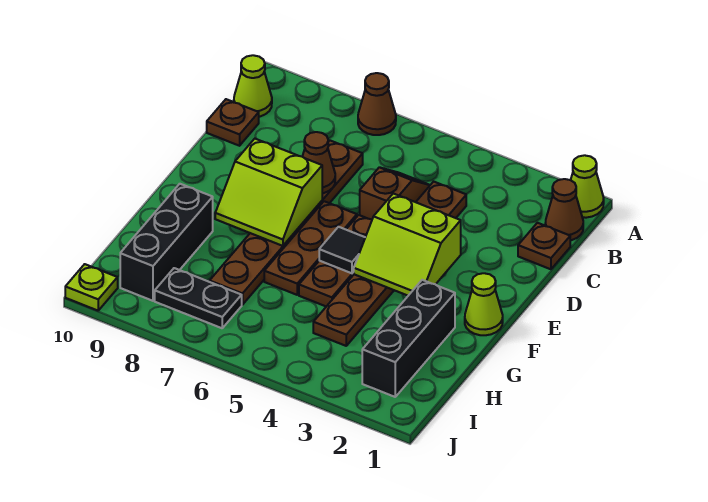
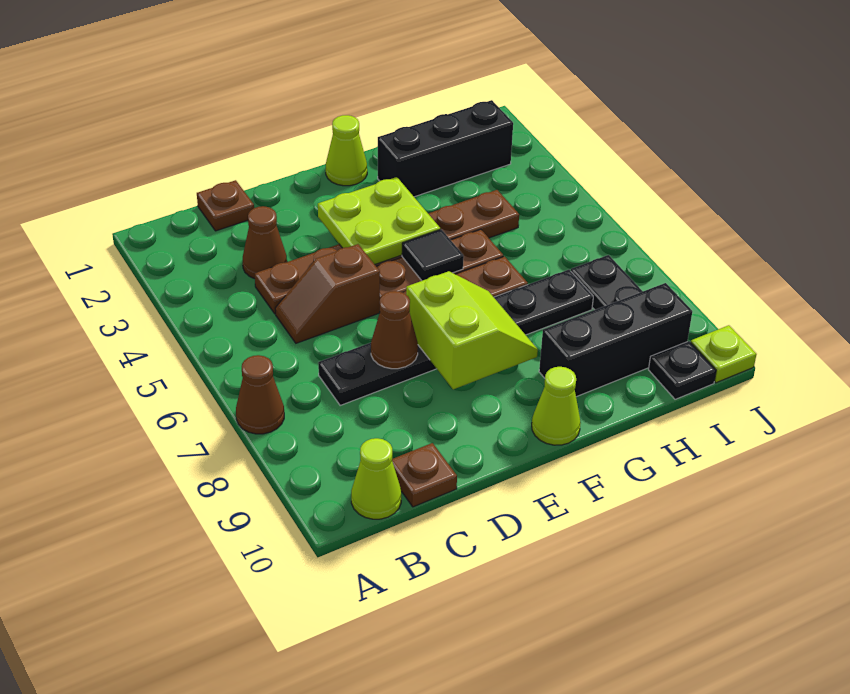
lime cone A1 level 1 -> lime cone F10 level 1
brown cone B1 level 1 -> brown cone C3 level 1
brown plate C7:H7 level 1 -> black plate C7:H7 level 1
lime slope E3:F4 level 2 top E -> lime plate E3:F4 level 2
none -> black plate I10 level 1

